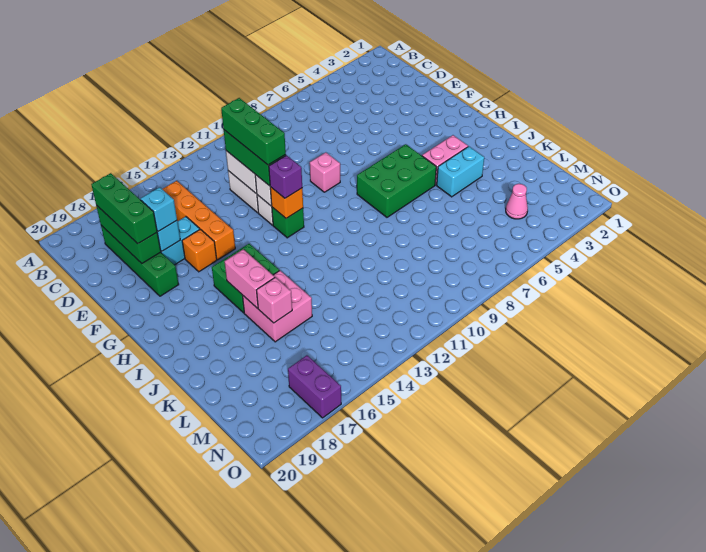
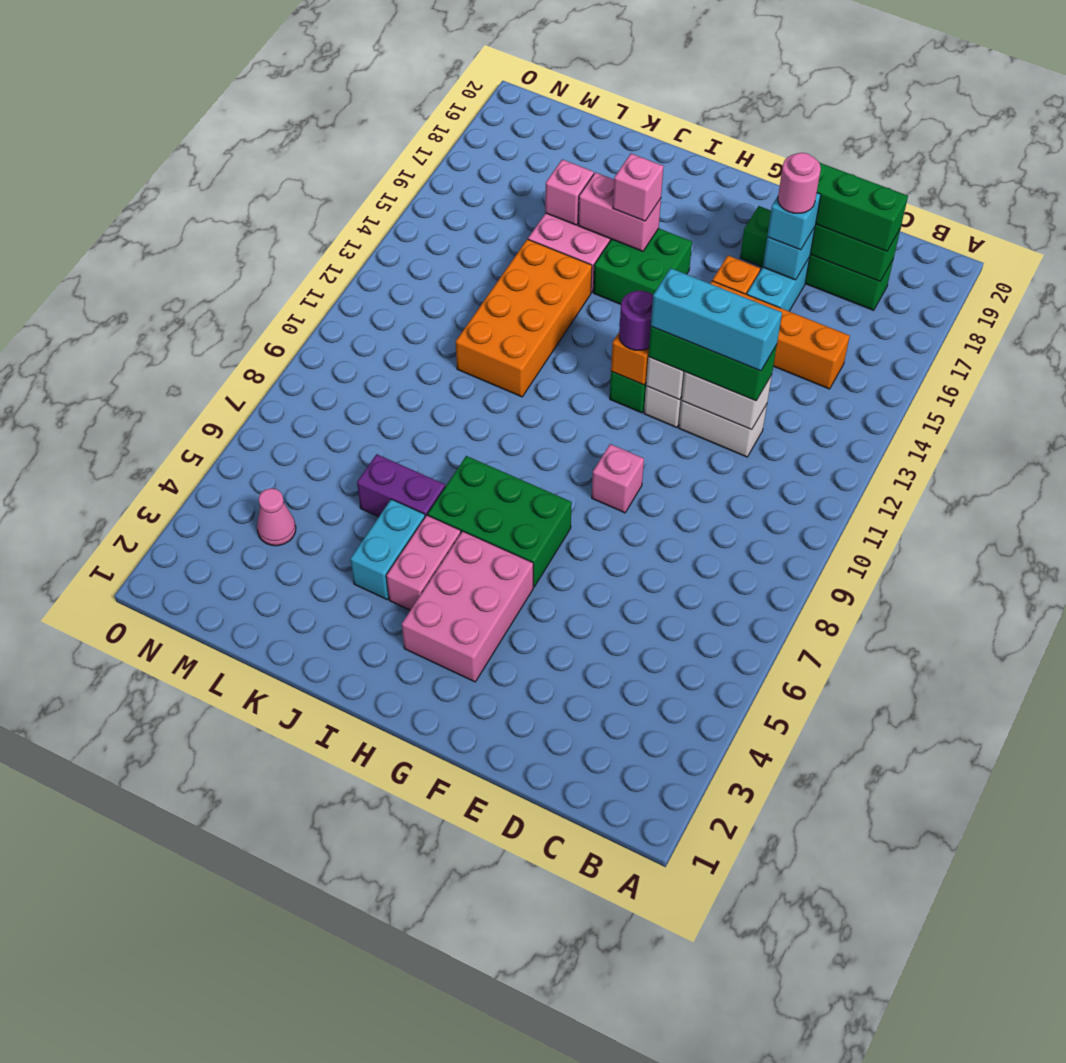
green brick D12:F12 level 4 -> cyan brick D12:F12 level 4
none -> pink round brick E17 level 4
none -> pink brick G3:H5 level 1
purple brick G12 level 3 -> purple round brick G12 level 3
green brick H6:I8 level 1 -> green brick G6:I7 level 1
none -> pink brick I16 level 3
none -> orange brick J11:K14 level 1
purple brick N17:O17 level 1 -> purple brick J6:K6 level 1

